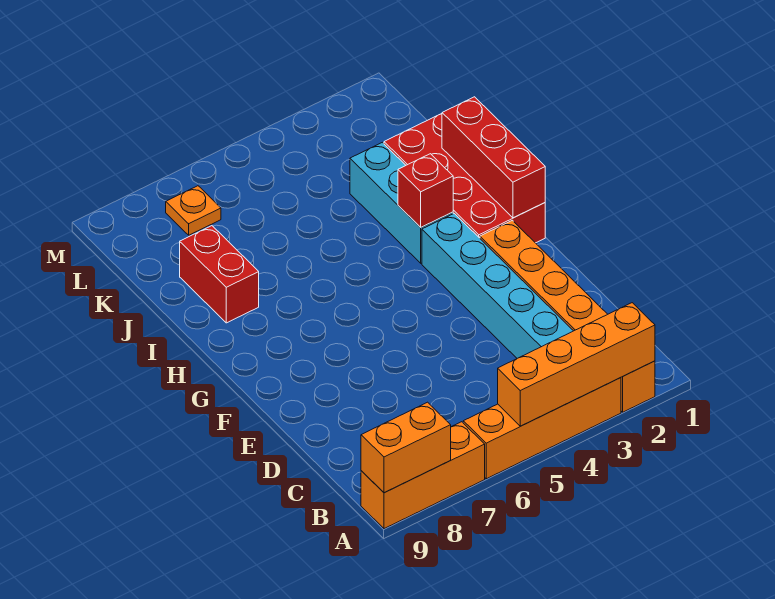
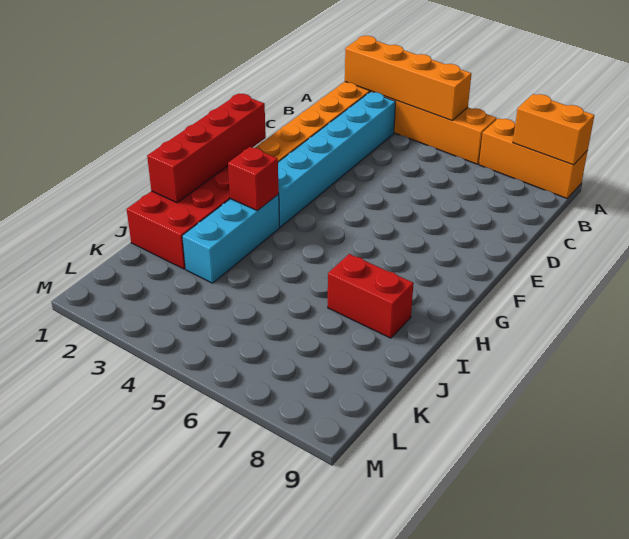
red brick G1:I1 level 2 -> red brick F1:I1 level 2
red brick I8:J8 level 1 -> red brick I7:I8 level 1
orange plate L7 level 1 -> none

